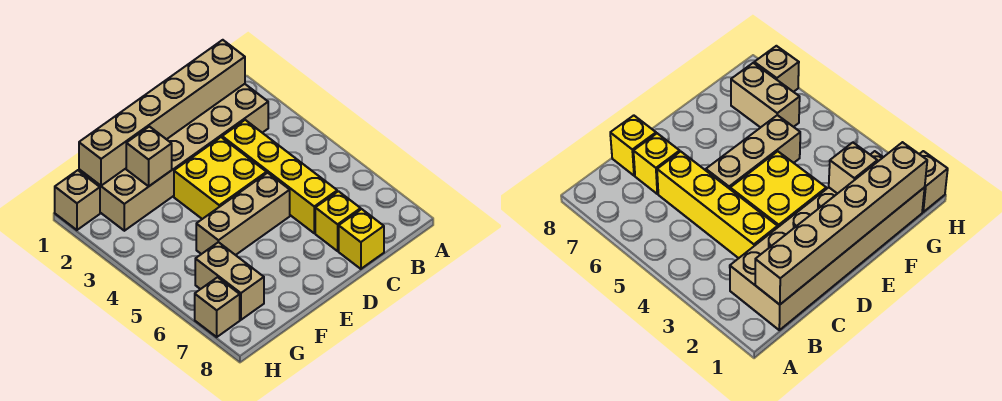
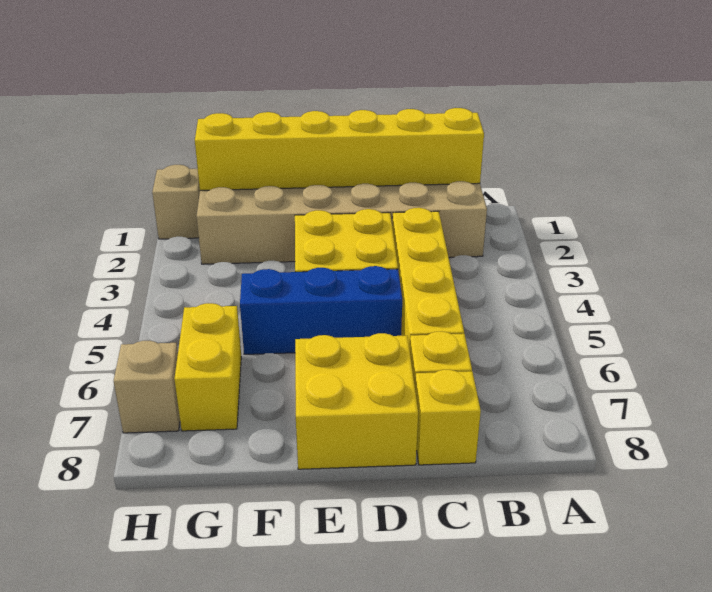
tan brick B1:G1 level 2 -> yellow brick B1:G1 level 2
tan brick D5:F5 level 1 -> blue brick D5:F5 level 1
none -> yellow brick D7:E8 level 1
tan brick F2 level 2 -> none
tan brick G6:G7 level 1 -> yellow brick G6:G7 level 1

